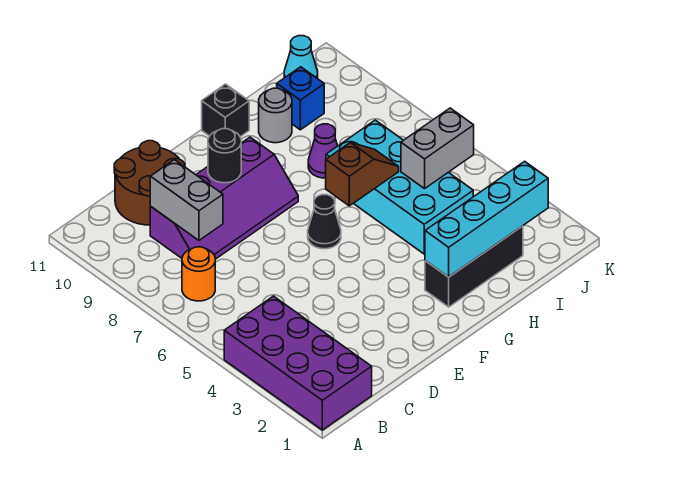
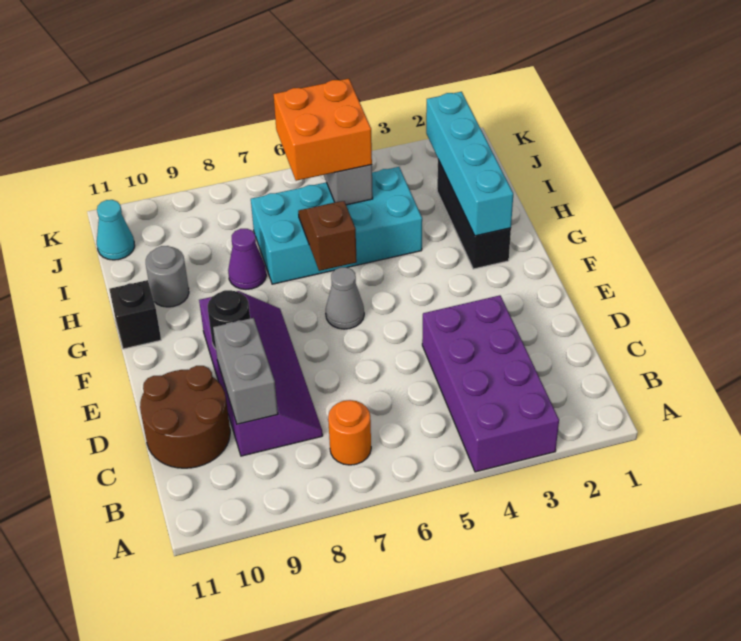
purple brick A1:B4 level 1 -> purple brick A3:D4 level 1
grey brick C8:C9 level 2 -> grey brick C9:D9 level 2
black cone F6 level 1 -> grey cone F6 level 1
none -> orange brick I5:J6 level 3
blue brick I10 level 1 -> none

